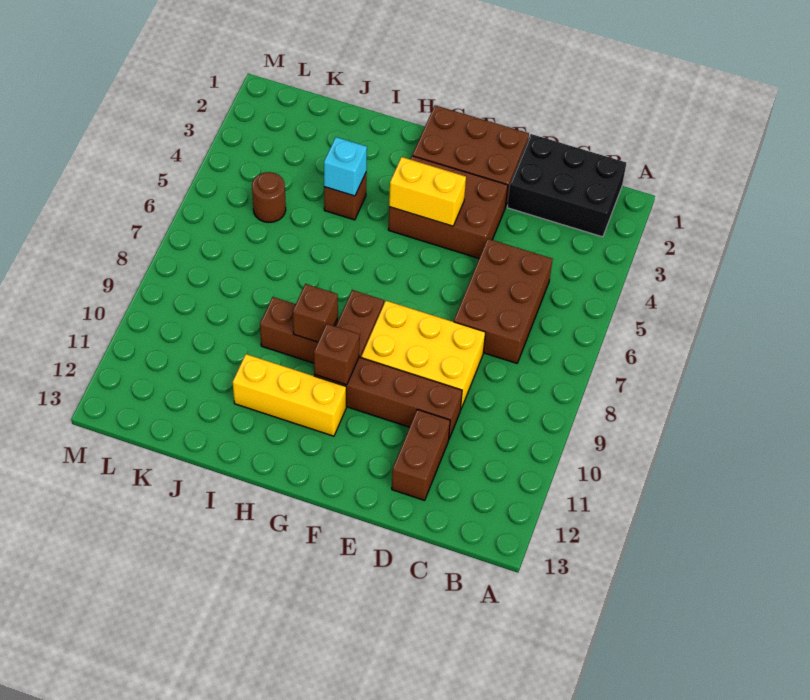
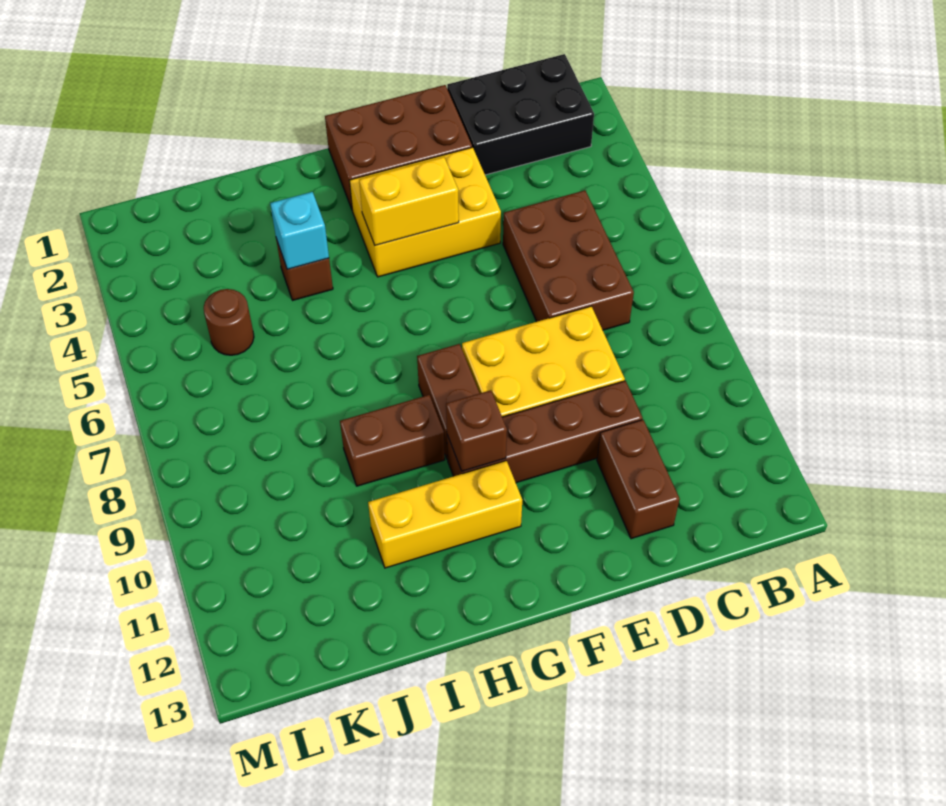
brown brick E3:G4 level 1 -> yellow brick E3:G4 level 1
brown brick H9 level 2 -> none

